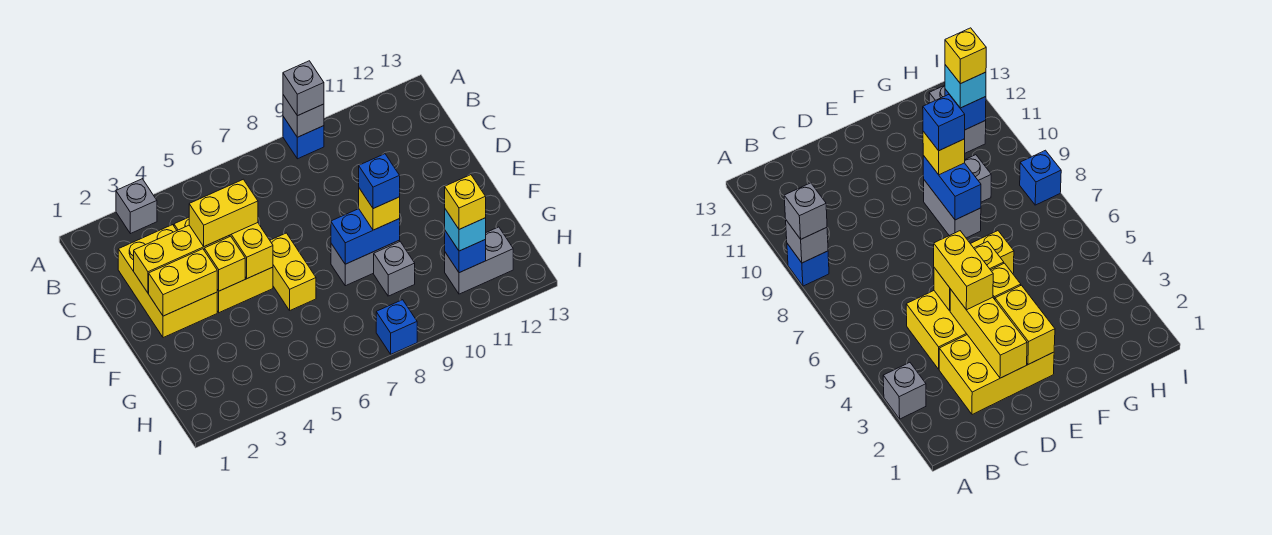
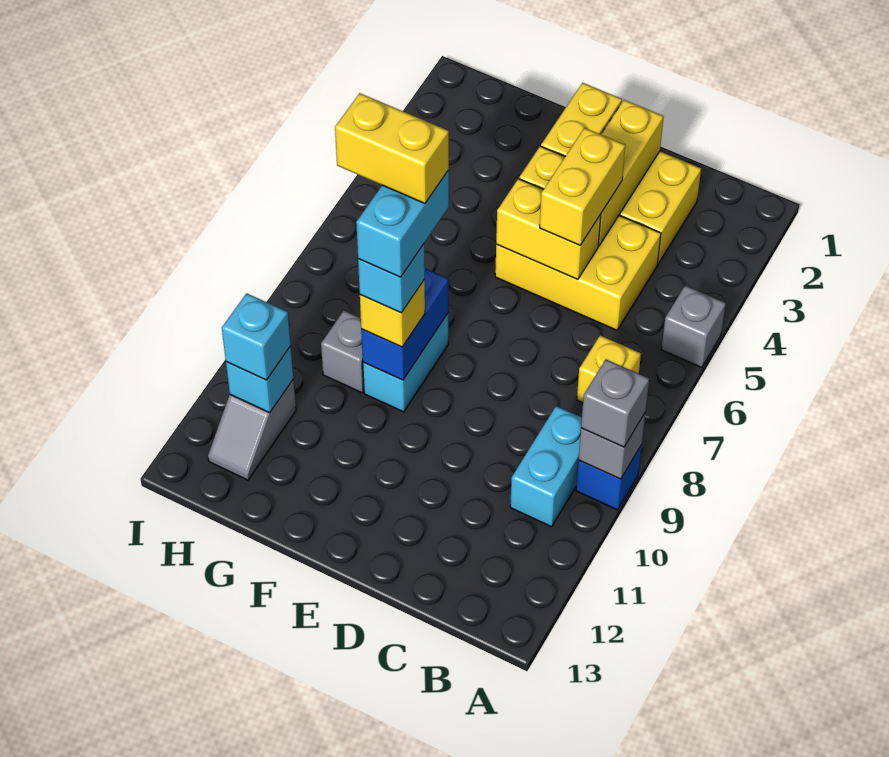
grey brick A3 level 1 -> grey brick A5 level 1
none -> cyan brick B9:B10 level 1
yellow brick E6:F6 level 1 -> yellow brick F8:G8 level 6
grey brick F8:F9 level 1 -> cyan brick F8:F9 level 1
none -> cyan brick F8:F9 level 5
blue brick F9 level 4 -> cyan brick F9 level 4
grey brick H11:H12 level 1 -> grey slope H11:H12 level 1 top 11
blue brick H11 level 2 -> cyan brick H11 level 2
yellow brick H11 level 4 -> yellow brick B7 level 1
blue brick I8 level 1 -> none

